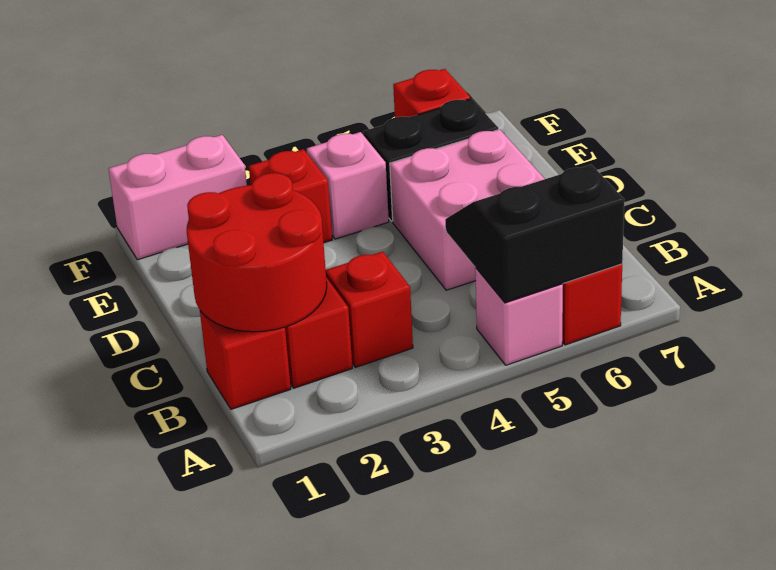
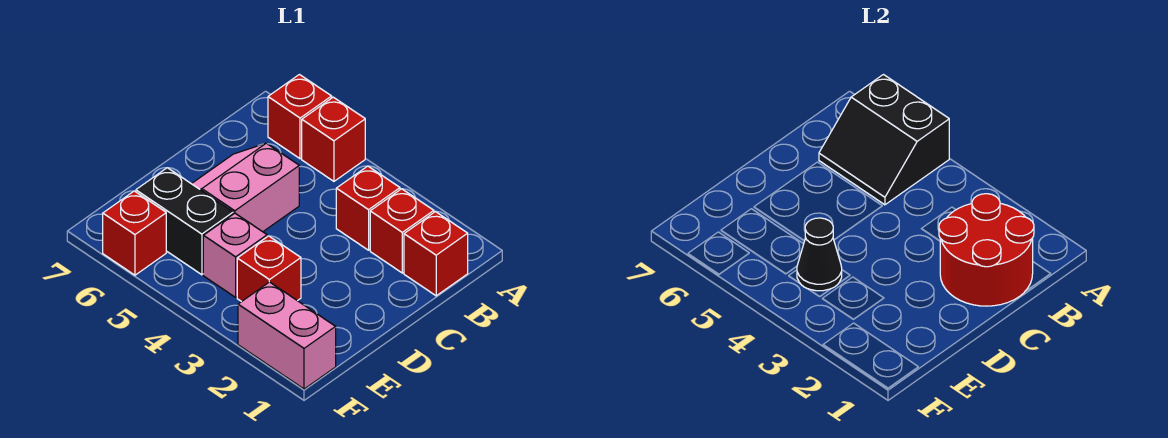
pink brick A5 level 1 -> red brick A5 level 1
pink brick C5:D6 level 1 -> pink slope C5:D6 level 1 top 5
none -> black cone E4 level 2

